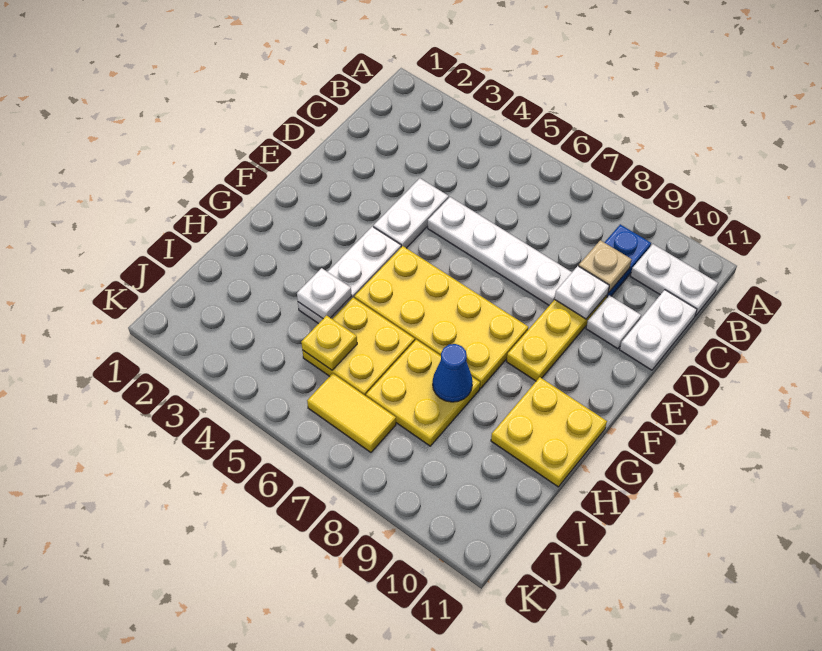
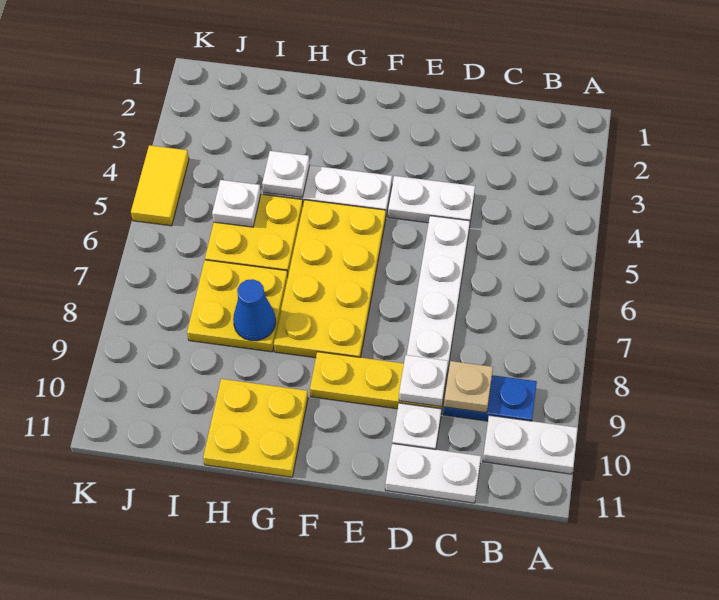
white plate B10:B11 level 1 -> white plate A10:B10 level 1
yellow plate I5 level 2 -> white plate I5 level 2
yellow tile J6:J7 level 1 -> yellow tile K4:K5 level 1

